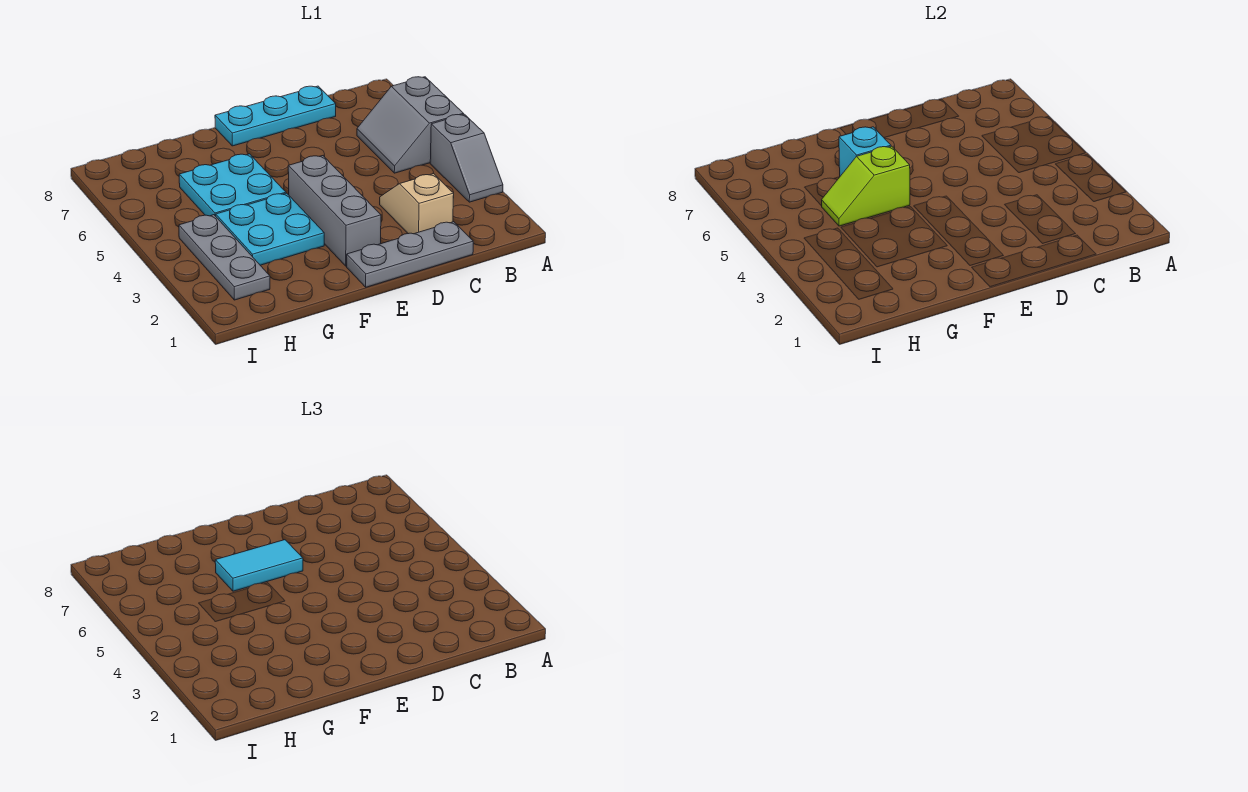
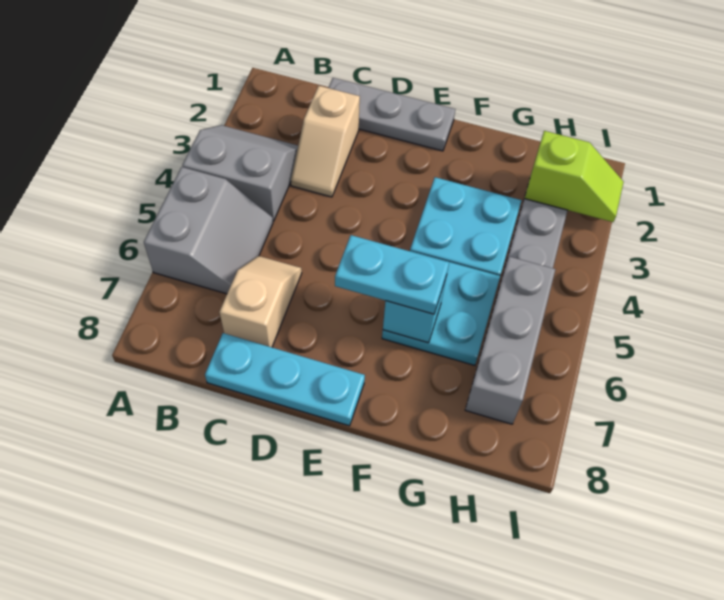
grey slope A3:A4 level 1 top 4 -> grey slope A3:B4 level 1 top 4
none -> tan slope C6:C7 level 1 top 7
grey brick E2:E4 level 1 -> grey brick H5:H7 level 1
cyan tile E6:F6 level 3 -> cyan plate E6:F6 level 3
lime slope F5:G5 level 2 top F -> lime slope H2:I2 level 2 top H

